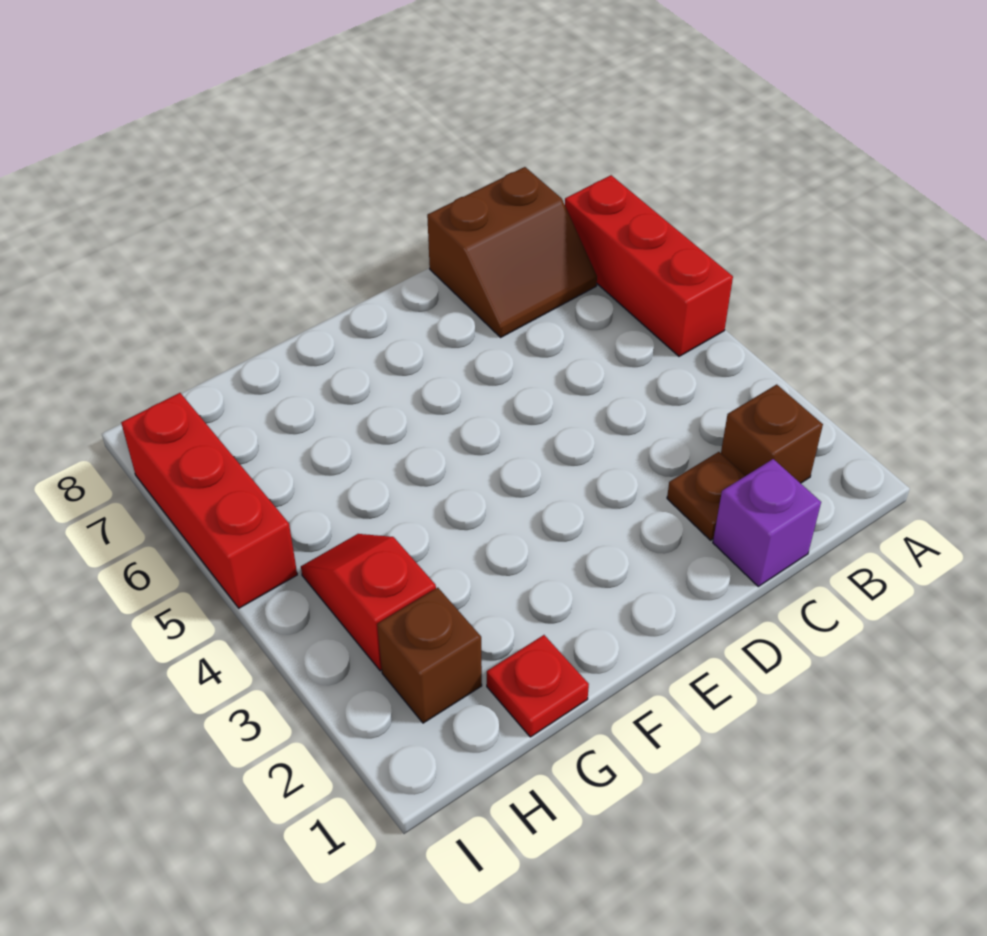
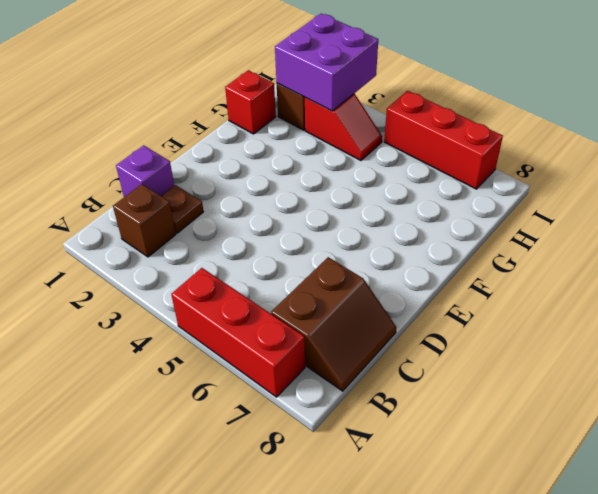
brown slope B7:C8 level 1 top 8 -> brown slope B7:C8 level 1 top 7
red plate G1 level 1 -> red brick G1 level 1
none -> purple brick H2:I3 level 2

